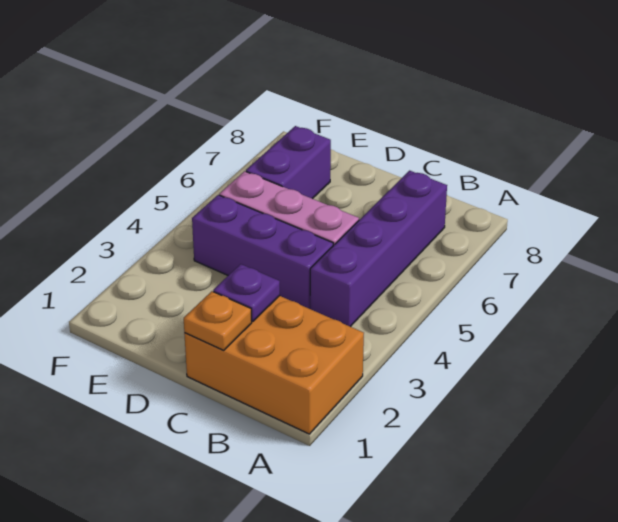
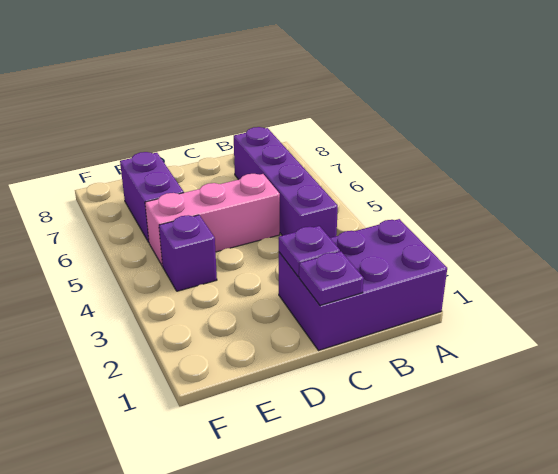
orange brick A1:C2 level 1 -> purple brick A1:C2 level 1
orange plate C1 level 2 -> purple plate C1 level 2
purple brick C4:E4 level 1 -> purple brick E4 level 1

